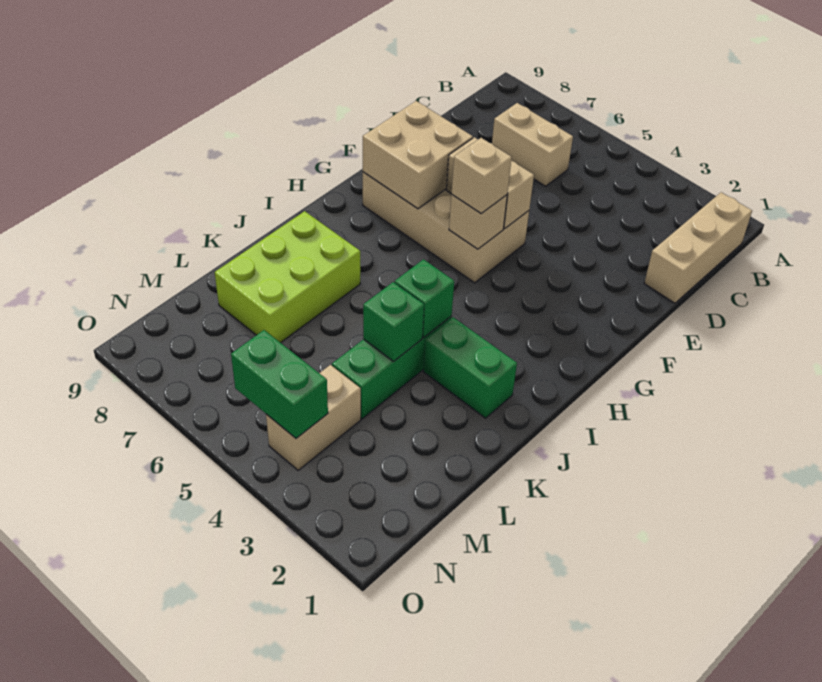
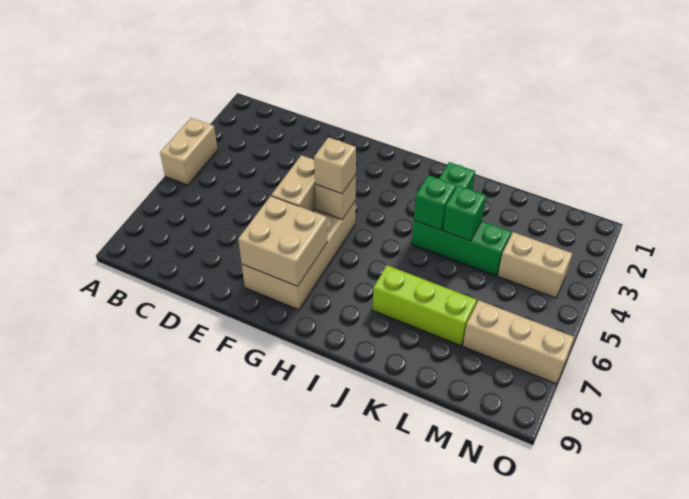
tan brick B1:D1 level 1 -> tan brick M7:O7 level 1
tan brick C6:C7 level 1 -> tan brick A4:A5 level 1
lime brick J7:L8 level 1 -> lime brick J7:L7 level 1
green brick N4:N5 level 2 -> none

